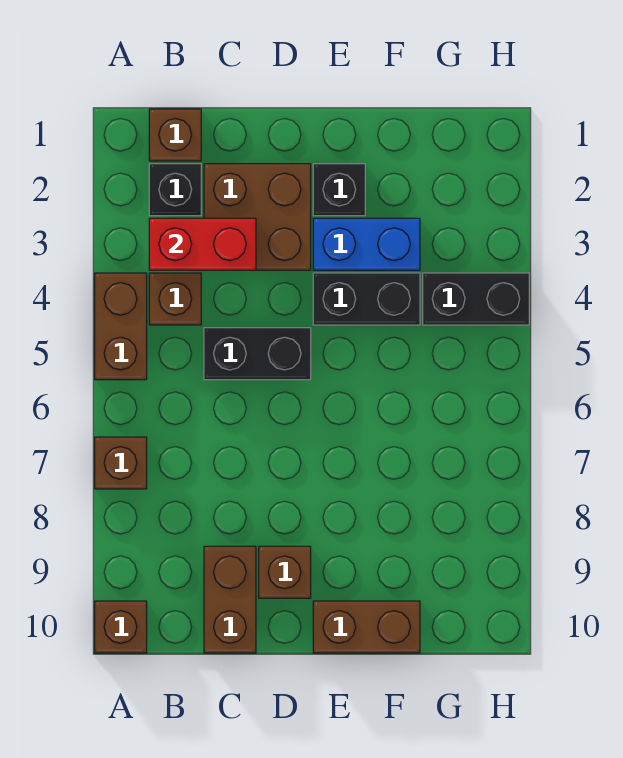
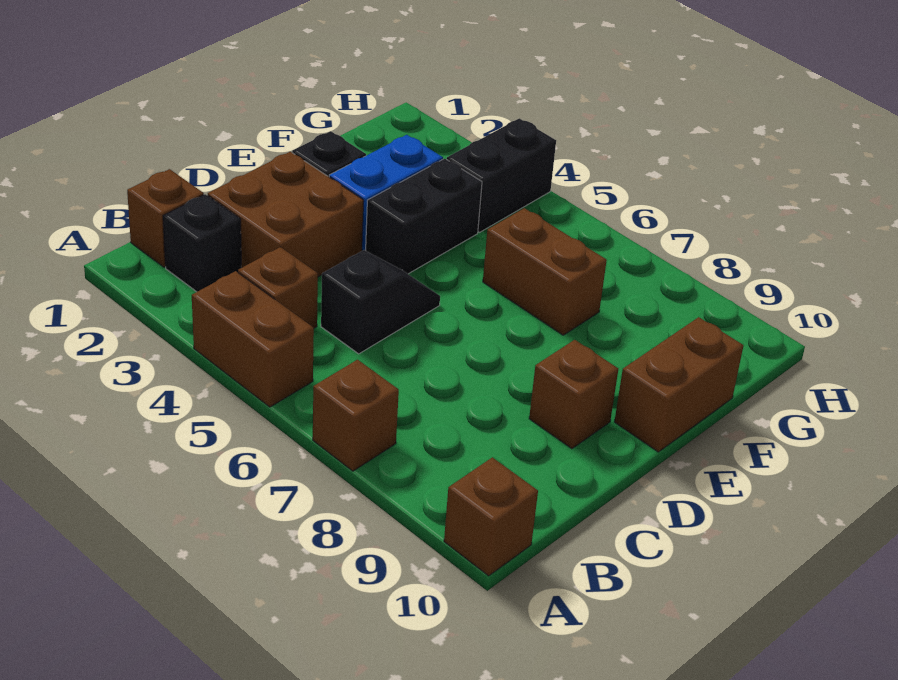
red brick B3:C3 level 2 -> none
black brick C5:D5 level 1 -> black slope C5:D5 level 1 top C
brown brick C9:C10 level 1 -> brown brick F6:F7 level 1

